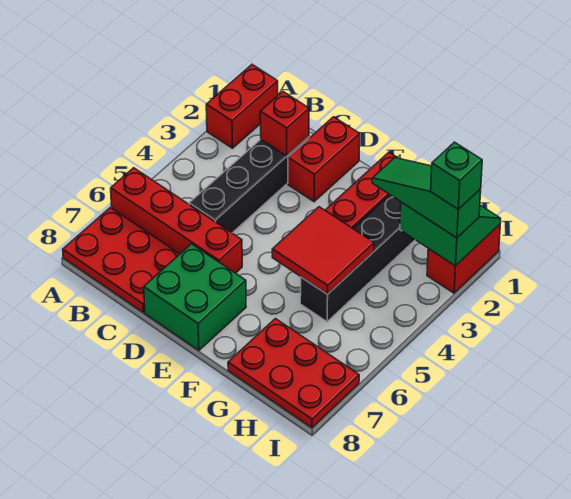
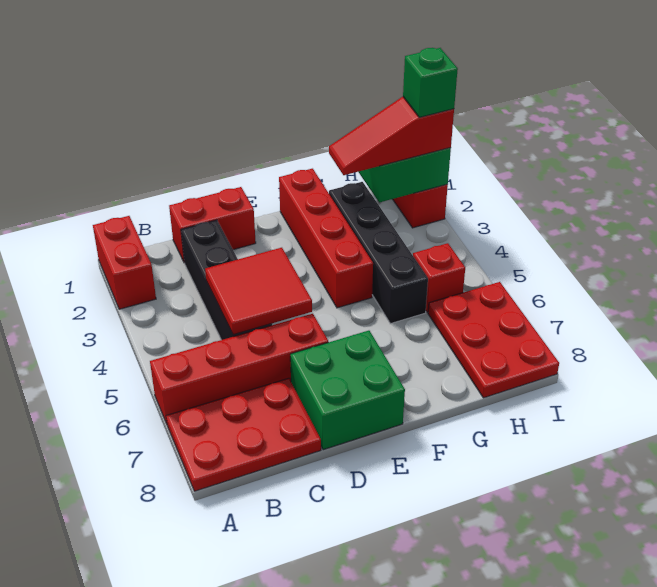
red brick C2 level 2 -> red brick H5 level 1
red brick D1:D2 level 1 -> red brick C1:D1 level 1
red tile F4:G5 level 2 -> red tile C4:D5 level 2
green slope G2:I2 level 3 top I -> red slope G2:I2 level 3 top I
red plate G7:I8 level 1 -> red plate H6:I8 level 1

